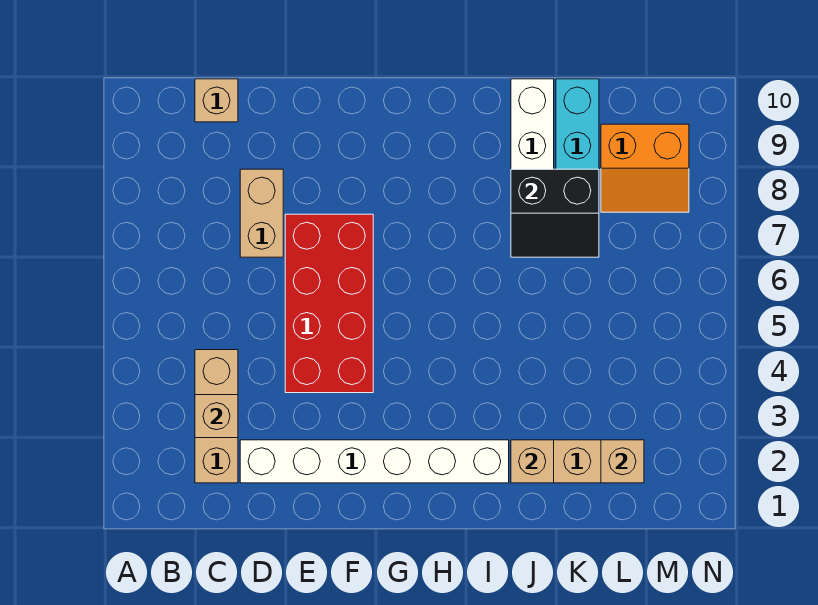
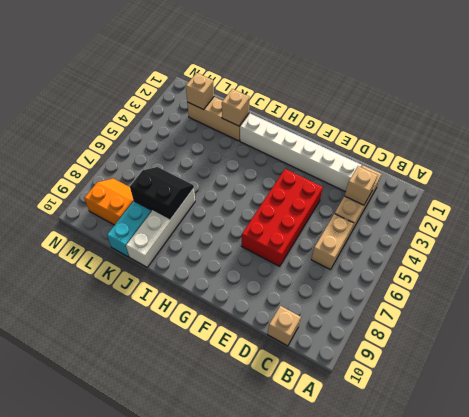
tan brick D7:D8 level 1 -> tan brick C5:C6 level 1

